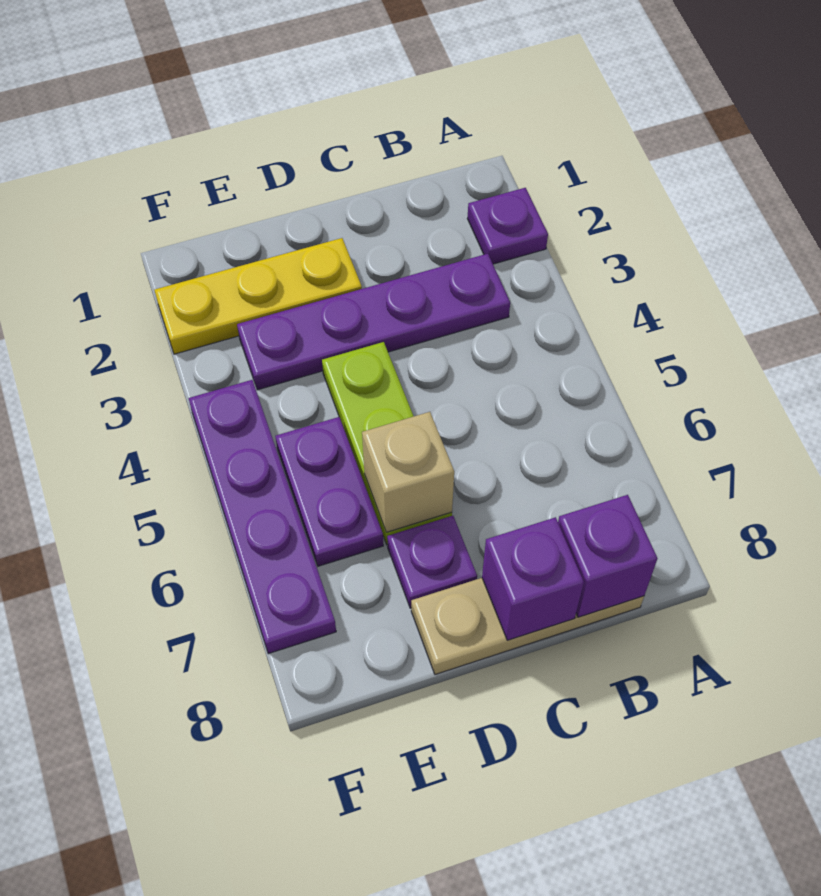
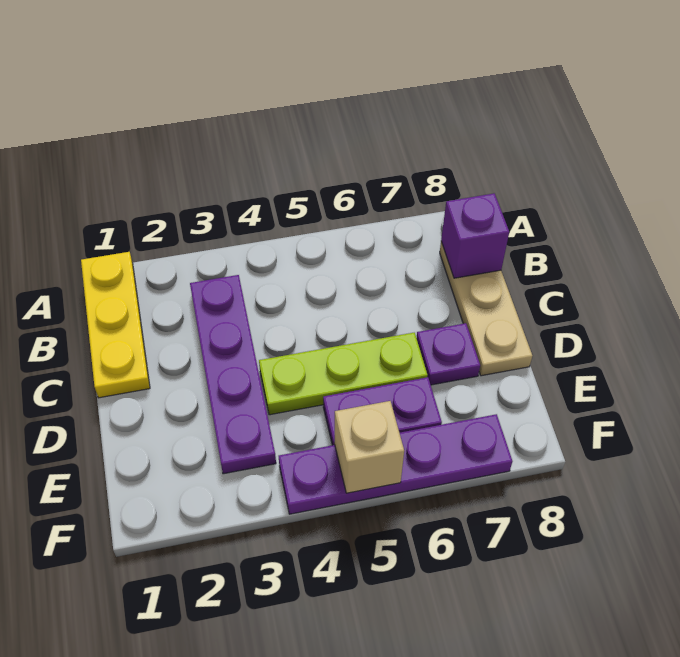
purple plate A2 level 1 -> none
purple brick C8 level 2 -> none
yellow plate D2:F2 level 1 -> yellow plate A1:C1 level 1
tan brick D6 level 2 -> tan brick F5 level 2

